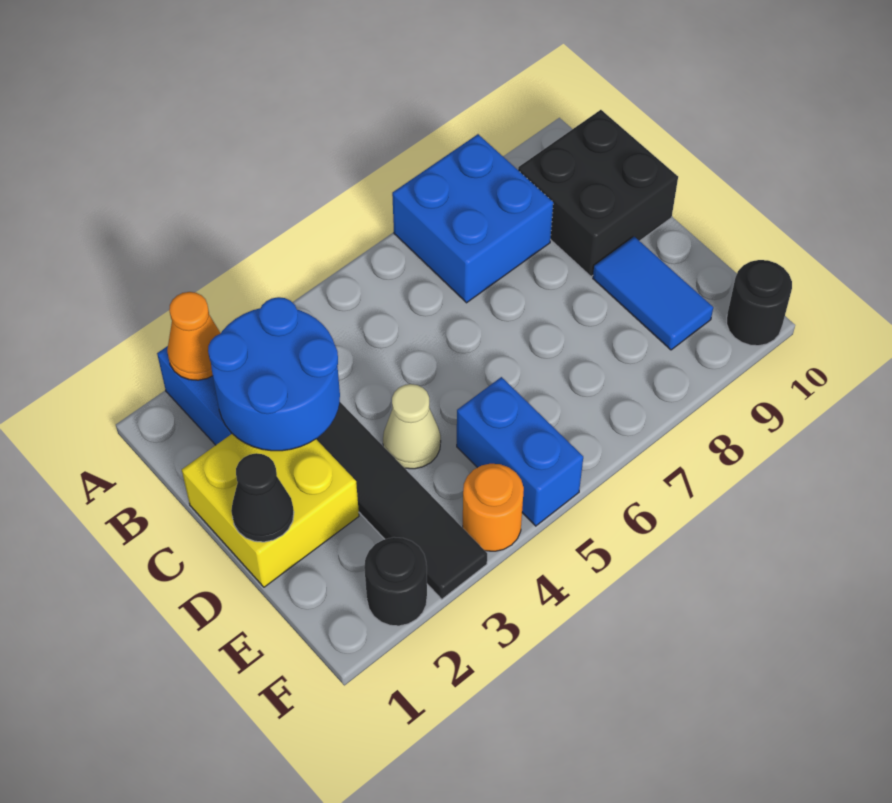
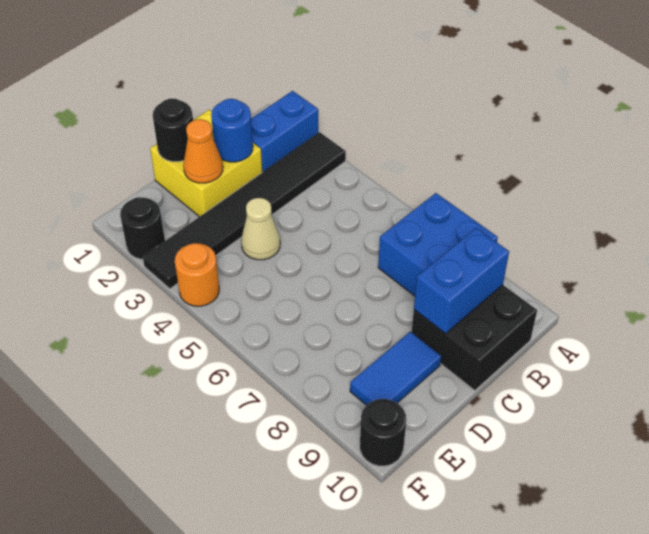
orange cone A2 level 2 -> orange cone D2 level 2
blue round brick B2:C3 level 2 -> blue round brick C2 level 2
black cone D1 level 2 -> black round brick D1 level 2
blue brick E5:F5 level 1 -> blue brick B9:C9 level 2

